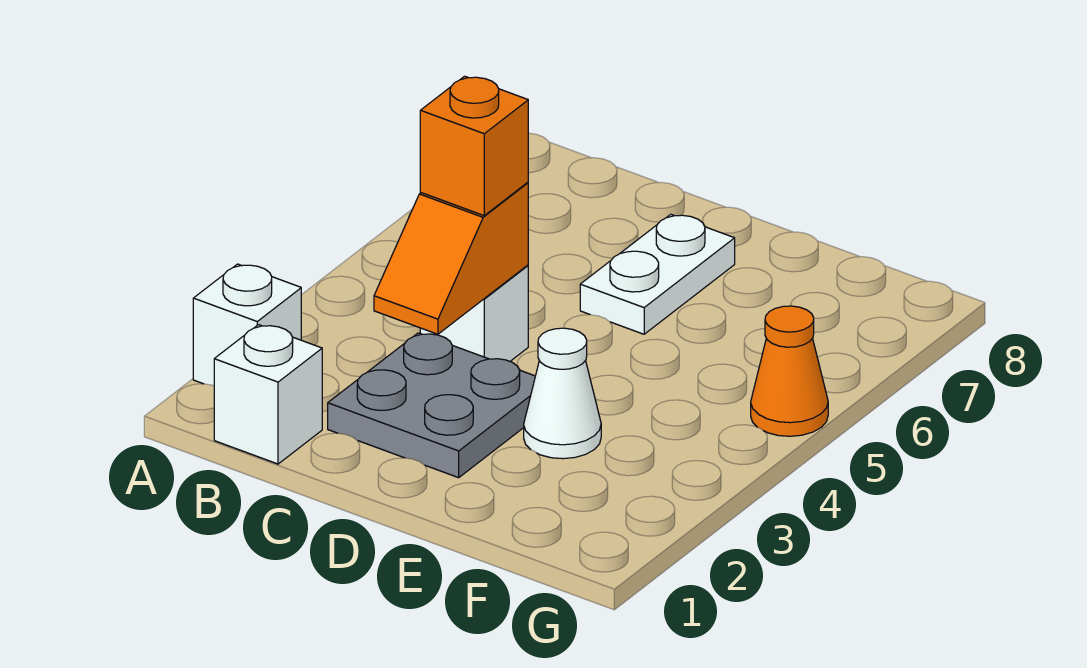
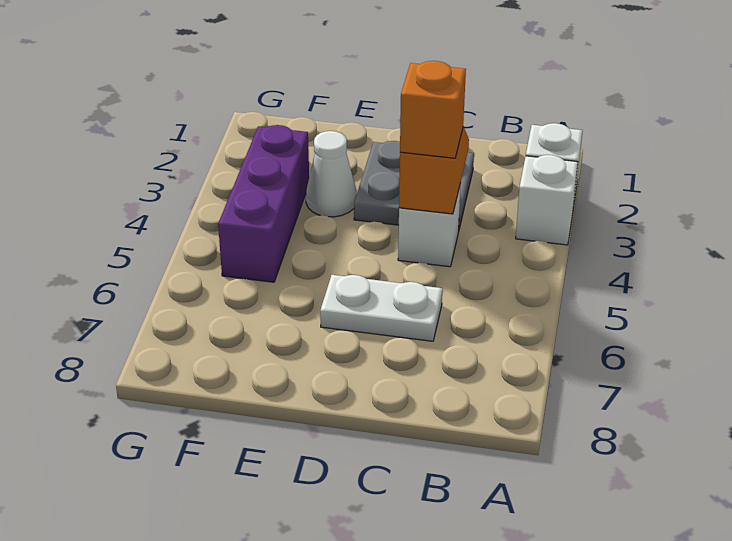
white brick B1 level 1 -> white brick A3 level 1
white plate D6:D7 level 1 -> white plate C6:D6 level 1
none -> purple brick F3:F5 level 1
orange cone G5 level 1 -> none

